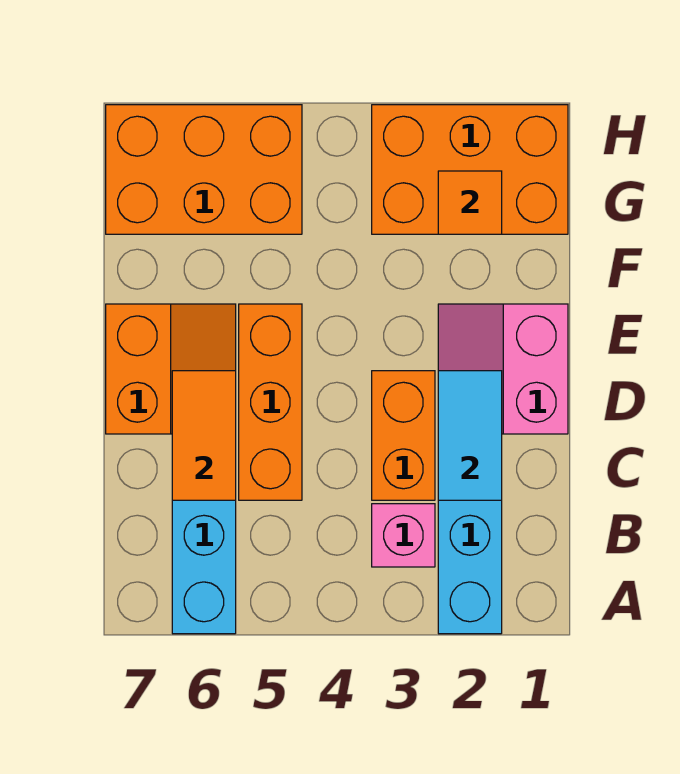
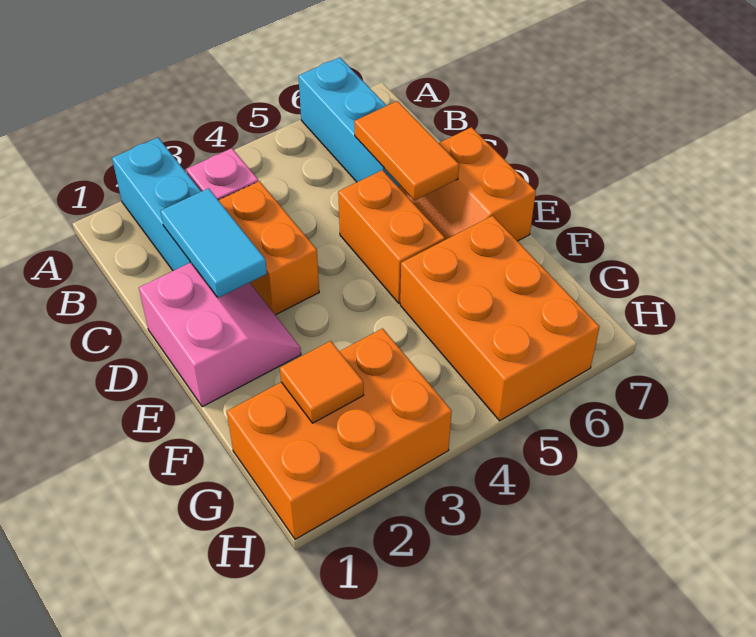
orange brick C5:E5 level 1 -> orange brick D5:E5 level 1
orange brick G5:H7 level 1 -> orange brick F5:H6 level 1

